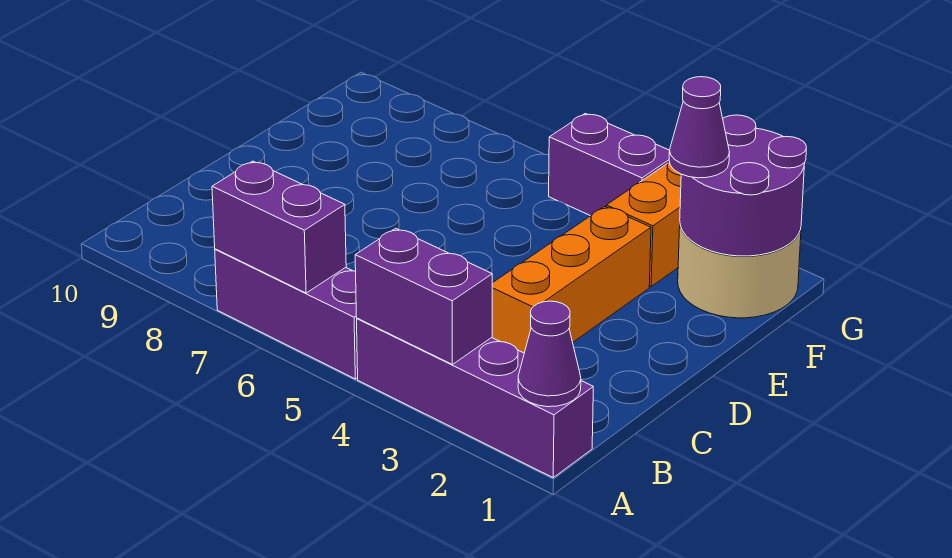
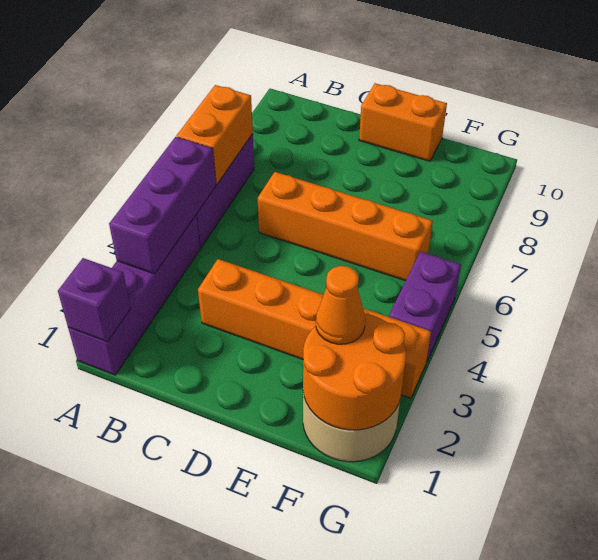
purple cone A1 level 2 -> purple brick A1 level 2
purple brick A3:A4 level 2 -> purple brick A3:A5 level 2
purple brick A6:A7 level 2 -> orange brick A6:A7 level 2
none -> orange brick C6:F6 level 1
none -> orange brick D10:E10 level 1
purple round brick F1:G2 level 2 -> orange round brick F1:G2 level 2
purple cone F2 level 3 -> orange cone F2 level 3

